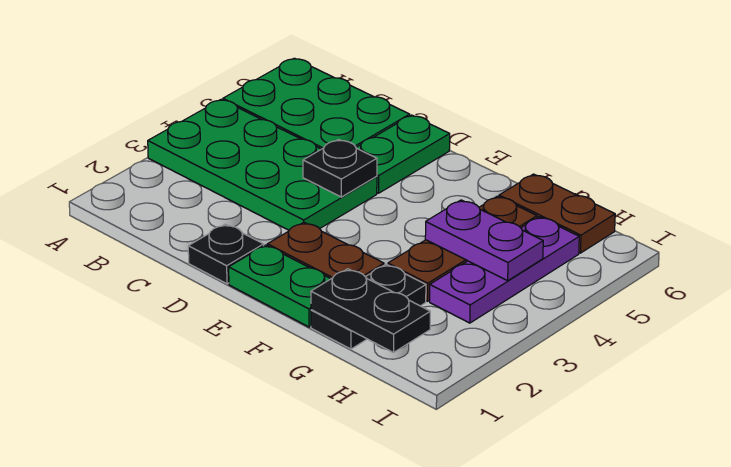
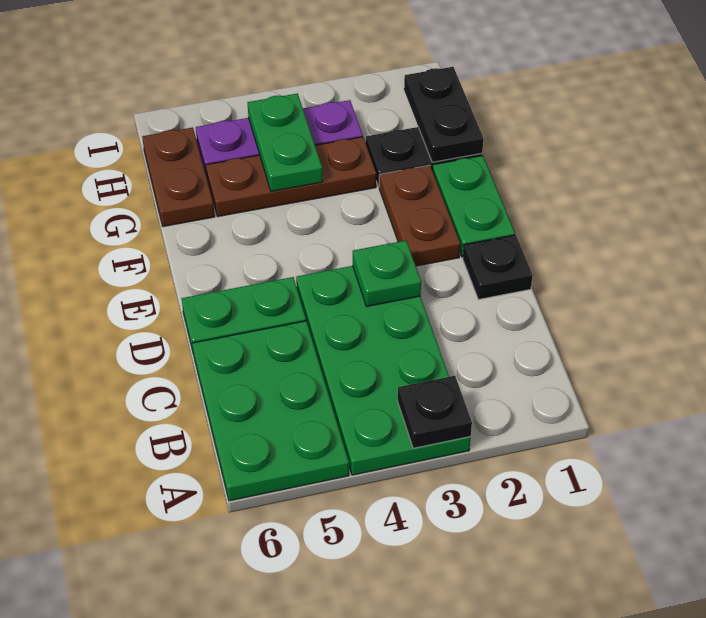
none -> green plate D3 level 2
black plate D4 level 2 -> black plate A3 level 2
purple plate G4:H4 level 2 -> green plate G4:H4 level 2

